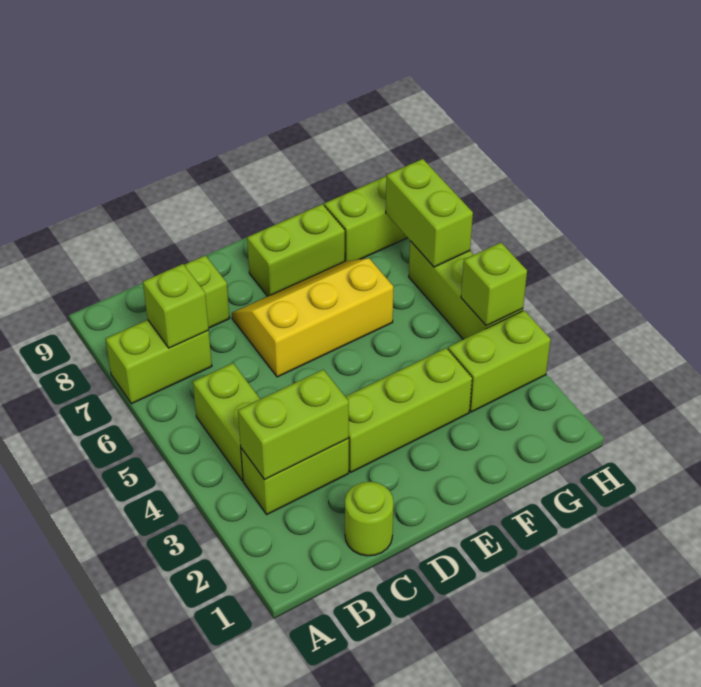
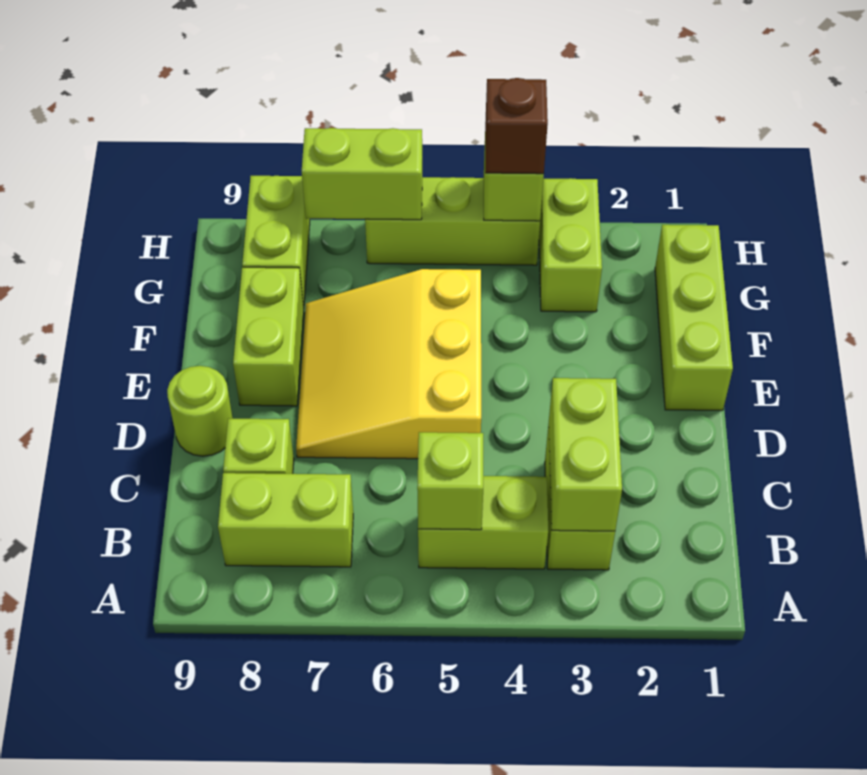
lime brick A7:B7 level 1 -> lime brick B7:B8 level 1
lime brick B7 level 2 -> lime brick B5 level 2
lime round brick C1 level 1 -> lime round brick D9 level 1
lime brick D3:F3 level 1 -> lime brick E1:G1 level 1
yellow slope D6:F7 level 1 top 6 -> yellow slope D5:F7 level 1 top 5
none -> brown brick H4 level 3

